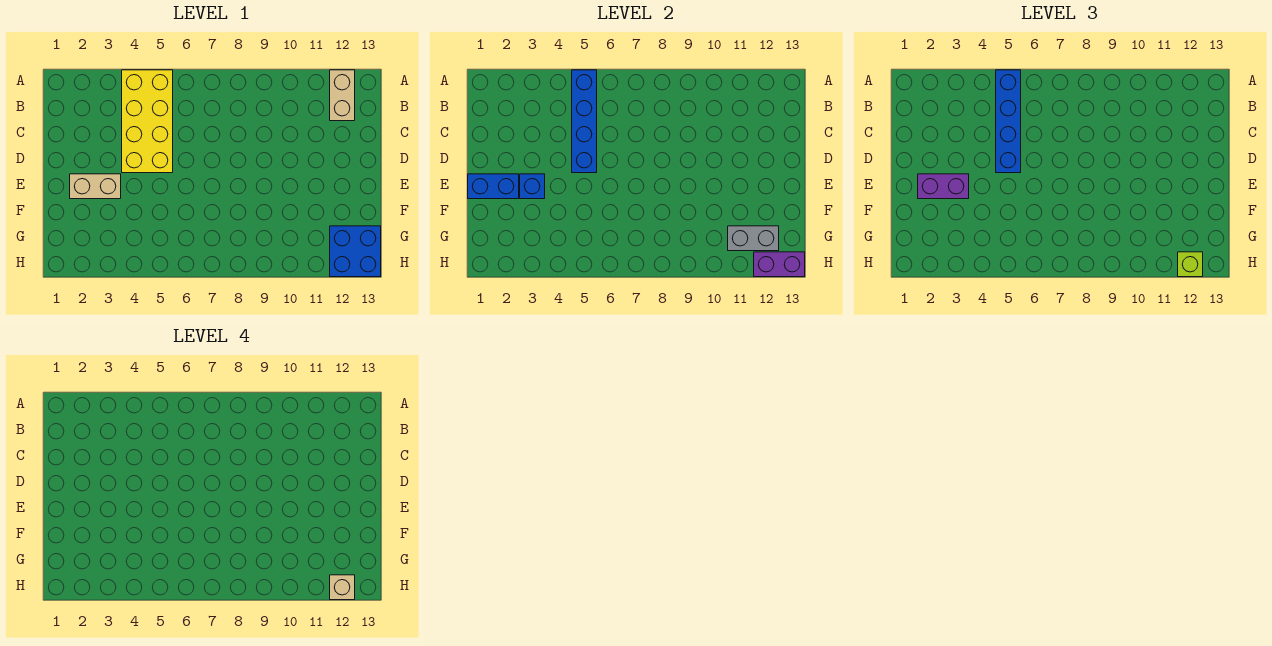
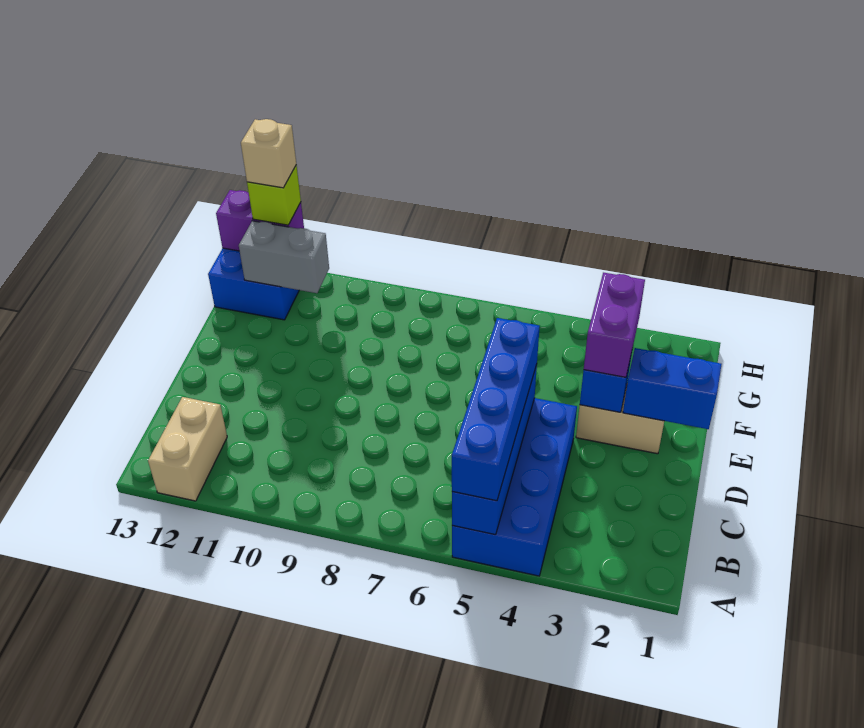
yellow brick A4:D5 level 1 -> blue brick A4:D5 level 1
purple brick E2:E3 level 3 -> purple brick E3:F3 level 3

